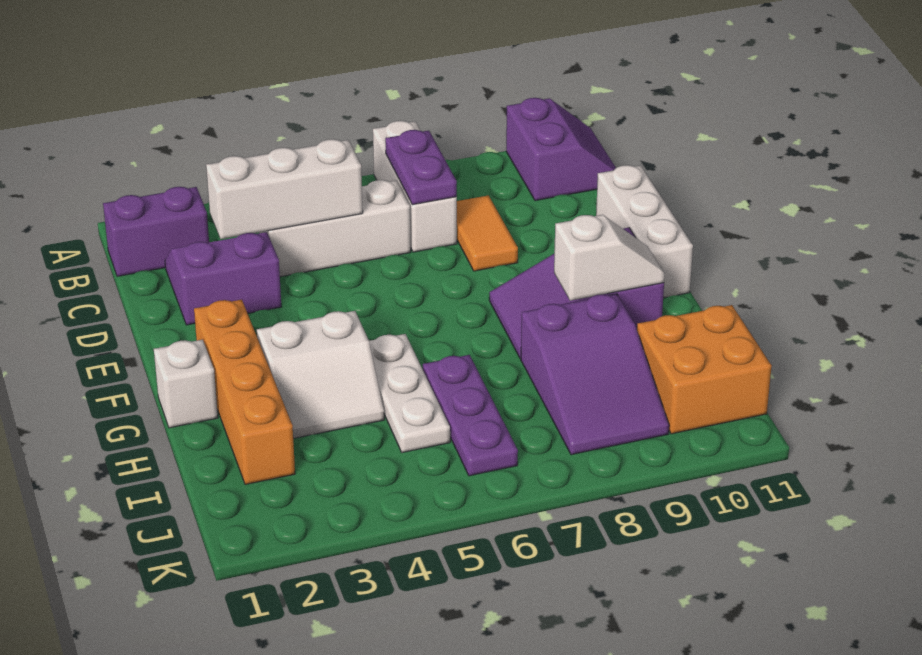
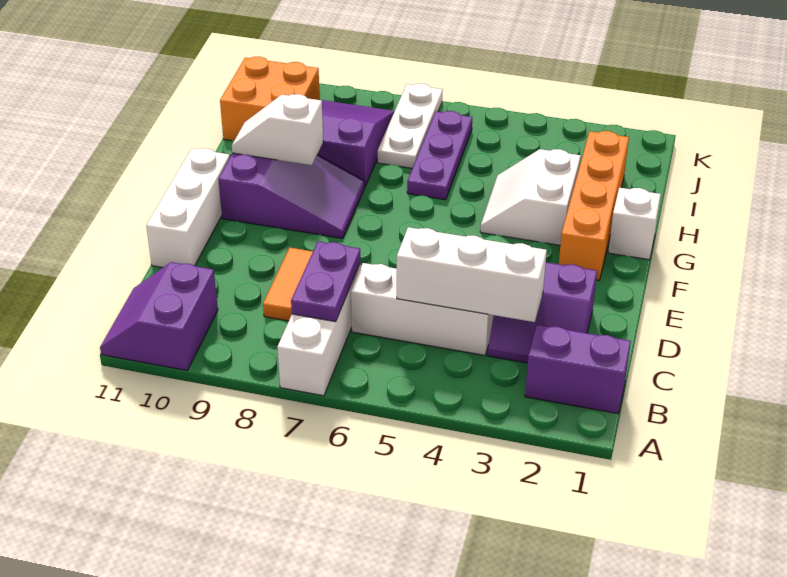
white slope G3:H4 level 1 top G -> white slope G3:H4 level 1 top 3
white plate G5:I5 level 1 -> white plate I7:K7 level 1

